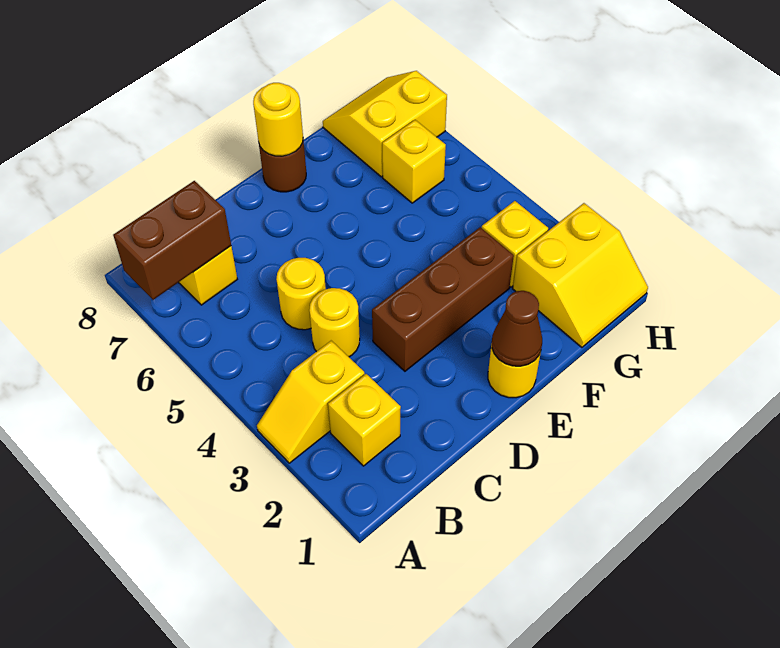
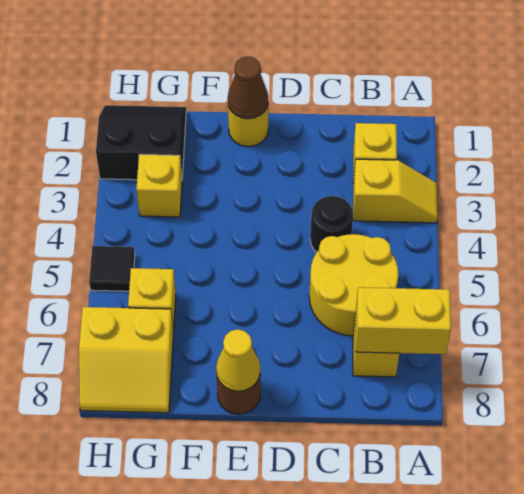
brown brick A7:B7 level 2 -> yellow brick A7:B7 level 2
yellow round brick C4 level 1 -> black round brick C4 level 1
yellow round brick C5 level 1 -> yellow round brick B5:C6 level 1
brown brick D3:F3 level 1 -> none
yellow round brick E8 level 2 -> yellow cone E8 level 2
yellow slope G1:H2 level 1 top 2 -> black slope G1:H2 level 1 top 2
none -> black tile H5 level 1

